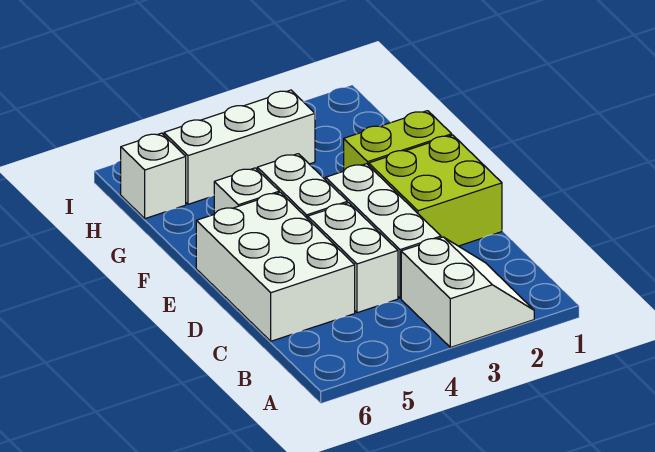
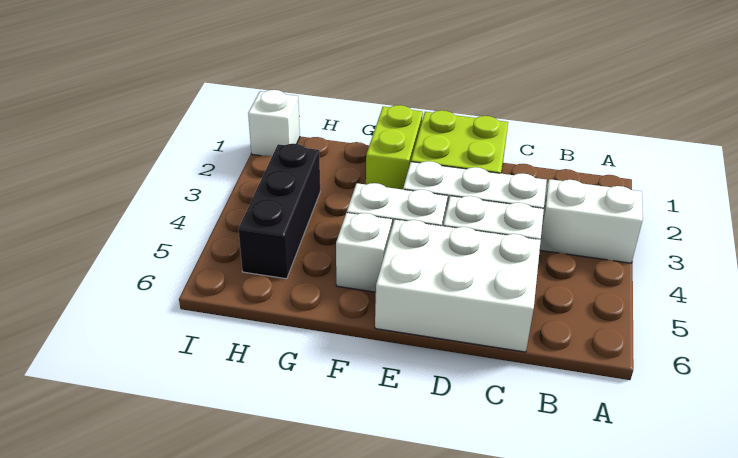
white brick H3:H5 level 1 -> black brick H3:H5 level 1
white brick H6 level 1 -> white brick I1 level 1

